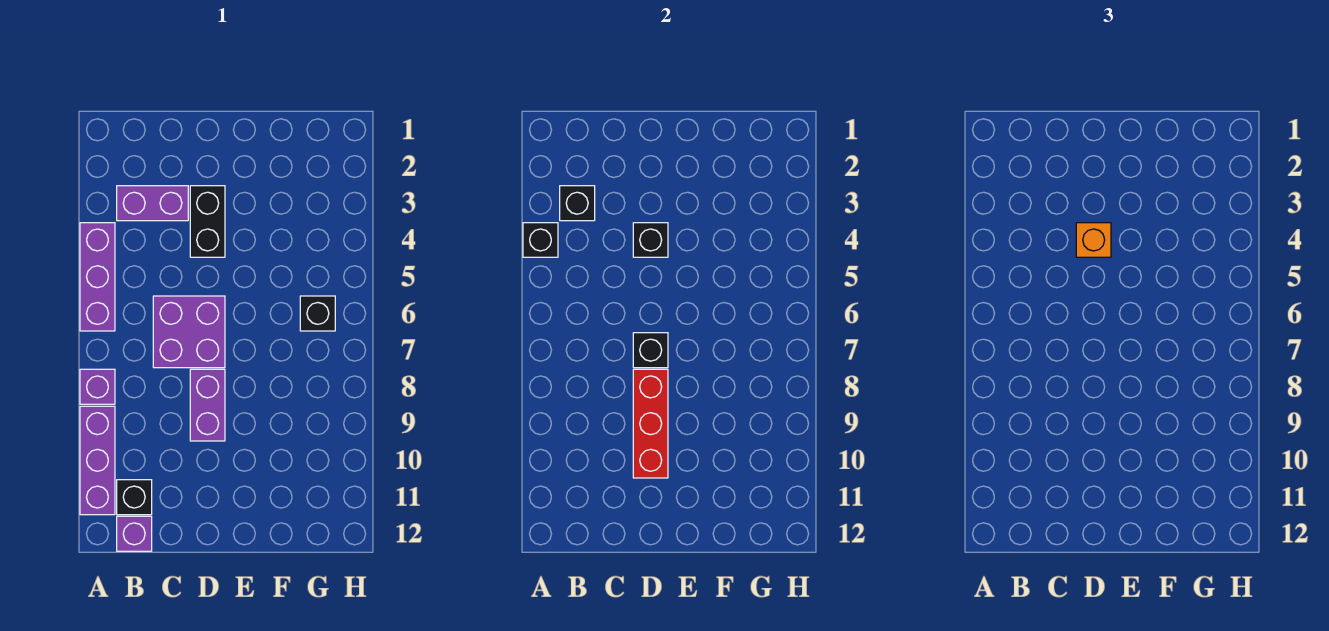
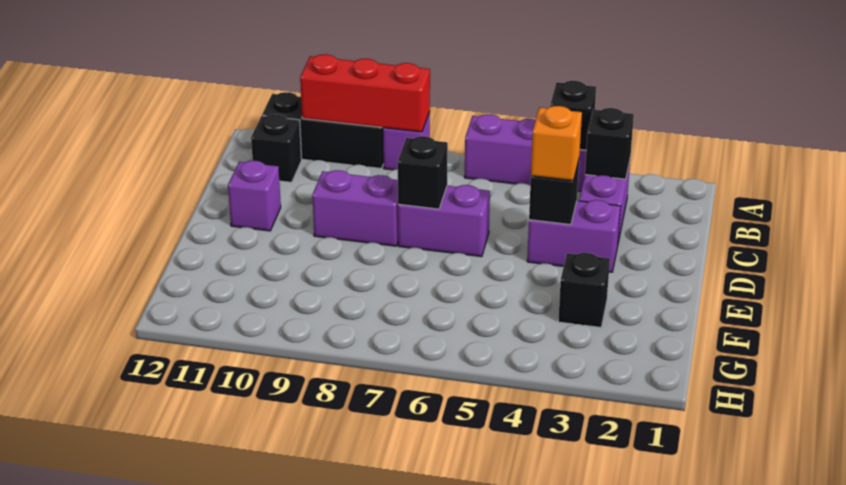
purple brick A9:A11 level 1 -> black brick A9:A11 level 1
purple brick B12 level 1 -> purple brick D11 level 1
purple brick C6:D7 level 1 -> purple brick D6:D7 level 1
black brick D3:D4 level 1 -> purple brick D3:D4 level 1
red brick D8:D10 level 2 -> red brick A8:A10 level 2
black brick G6 level 1 -> black brick F3 level 1

